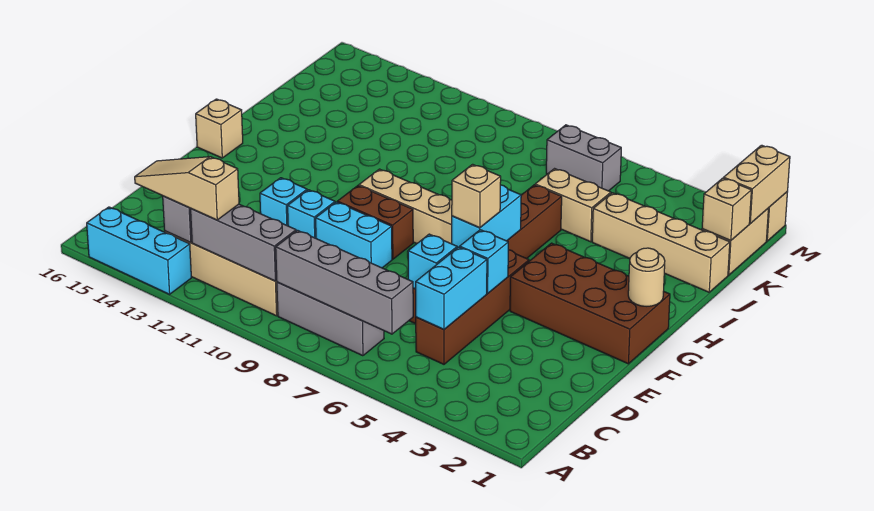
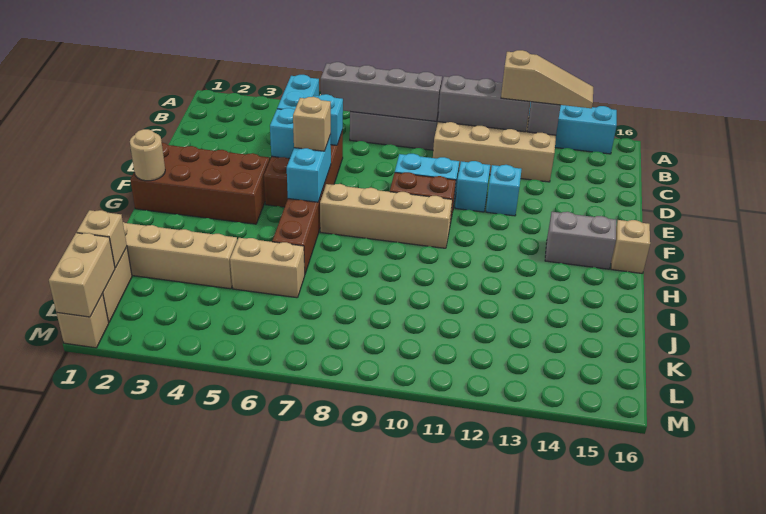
grey brick L6:L7 level 1 -> grey brick G14:G15 level 1

